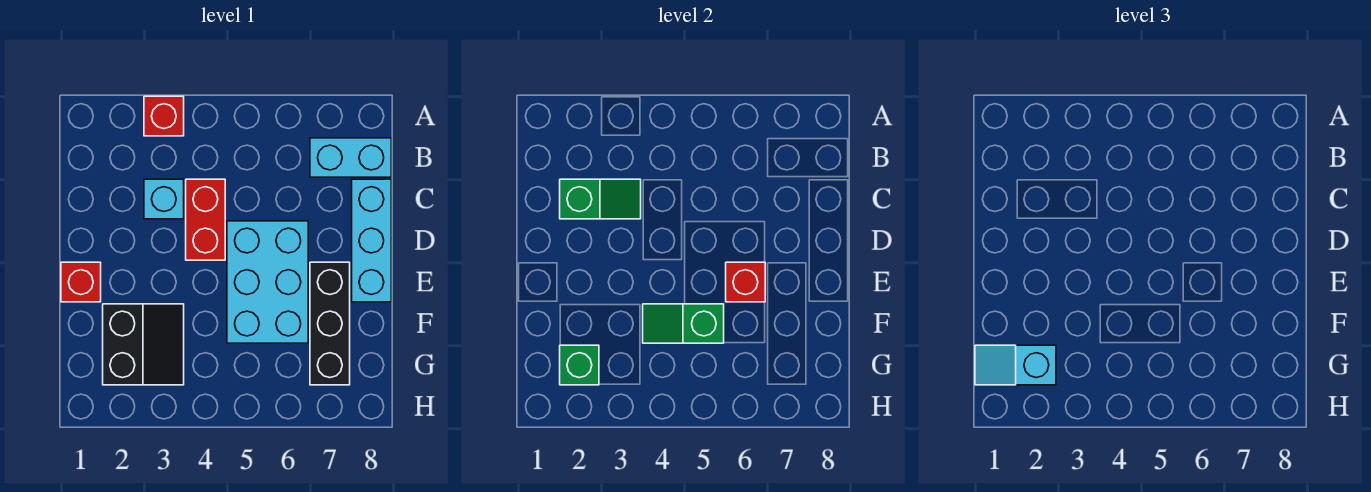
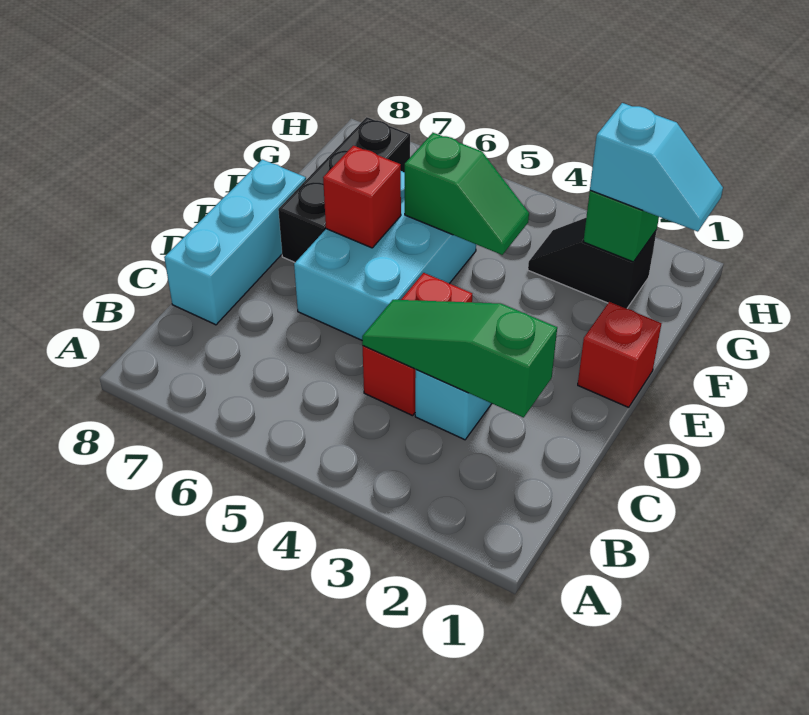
red brick A3 level 1 -> none
cyan brick B7:B8 level 1 -> none
green slope C2:C3 level 2 top 2 -> green slope C2:C4 level 2 top 2
black slope F2:G3 level 1 top 2 -> black slope G2:G3 level 1 top 2

